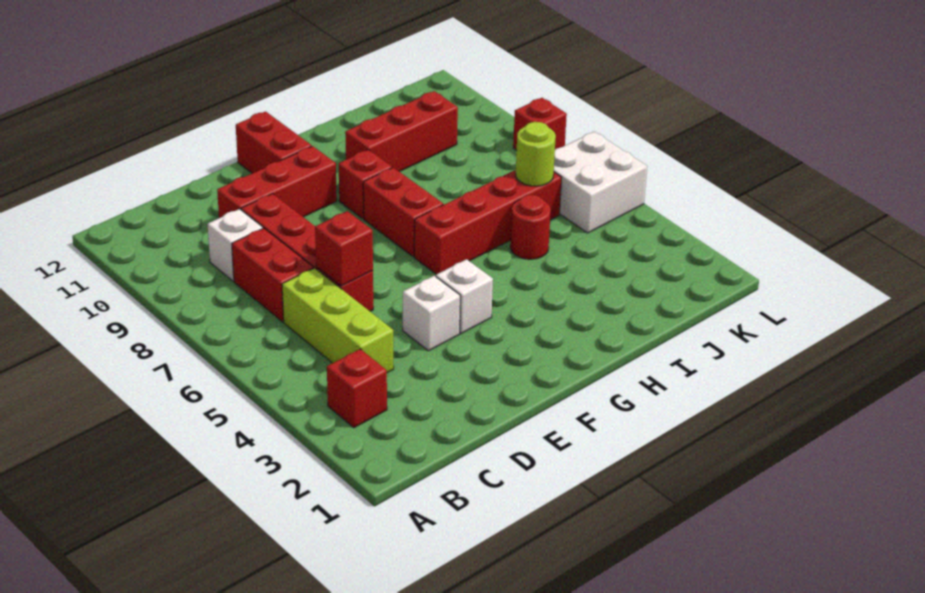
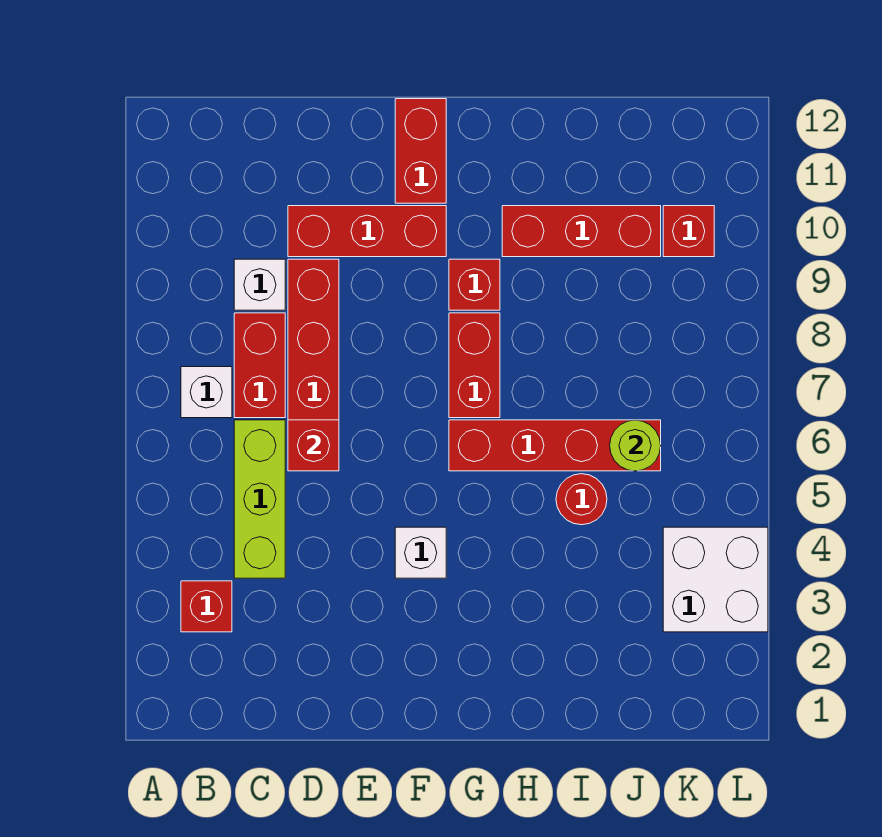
white brick E4 level 1 -> white brick B7 level 1
white brick K5:L6 level 1 -> white brick K3:L4 level 1
red brick L8 level 1 -> red brick K10 level 1

